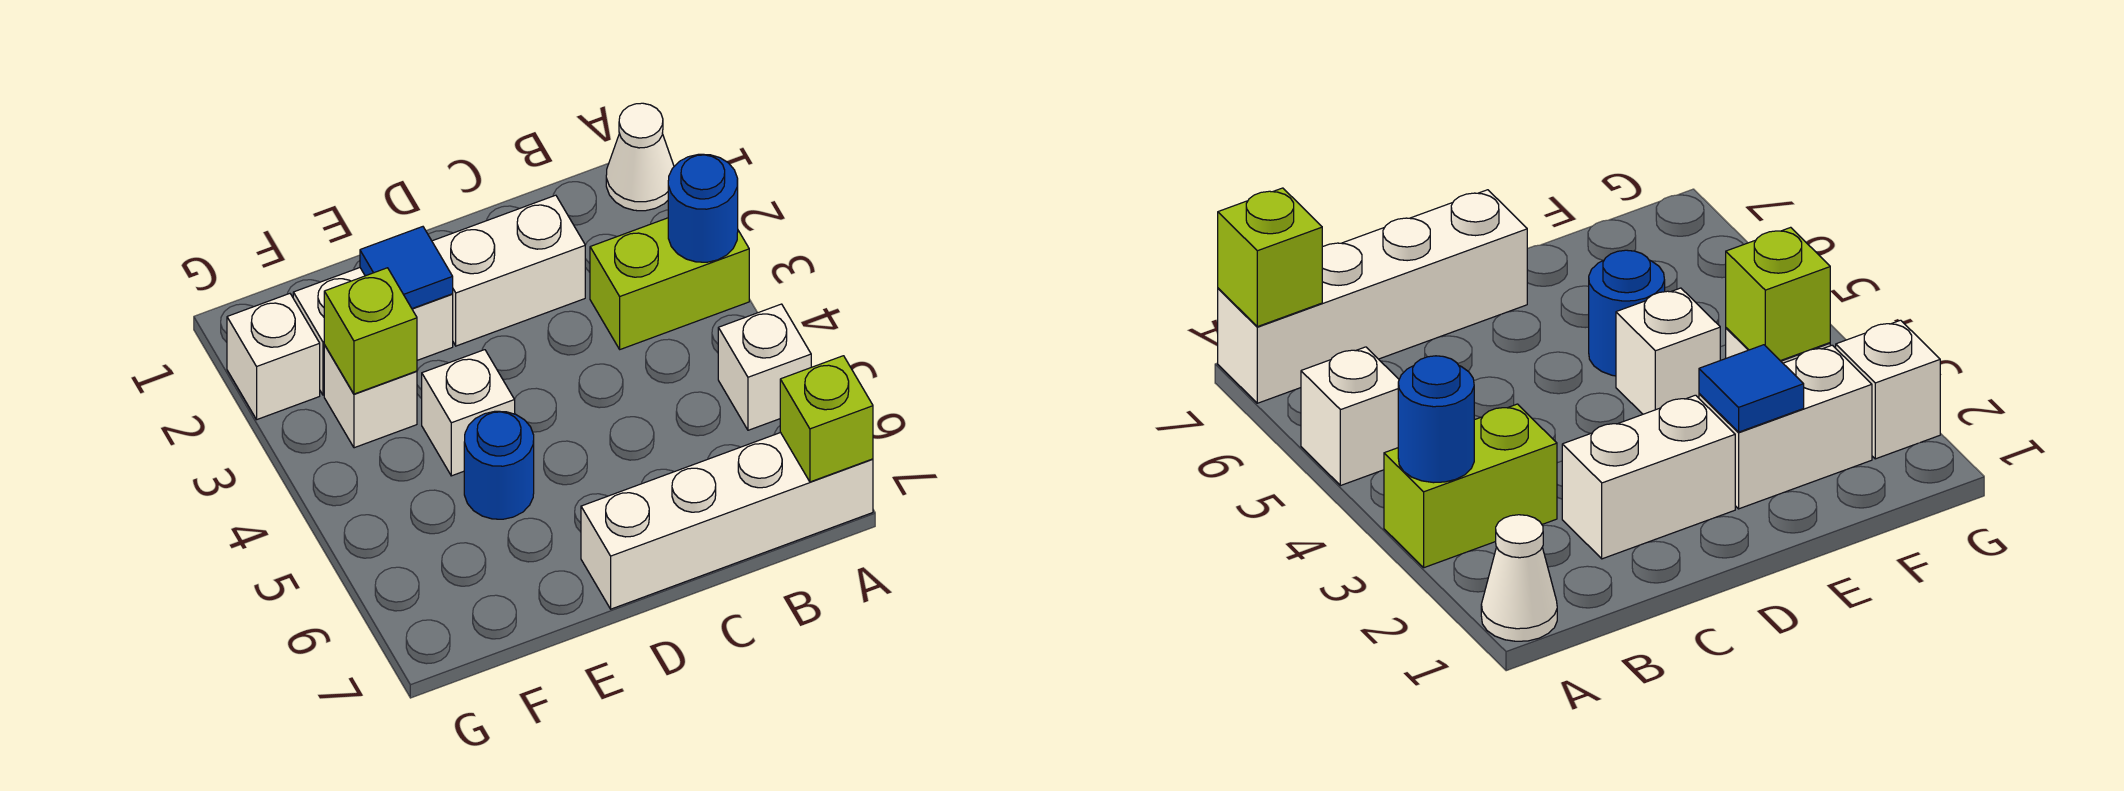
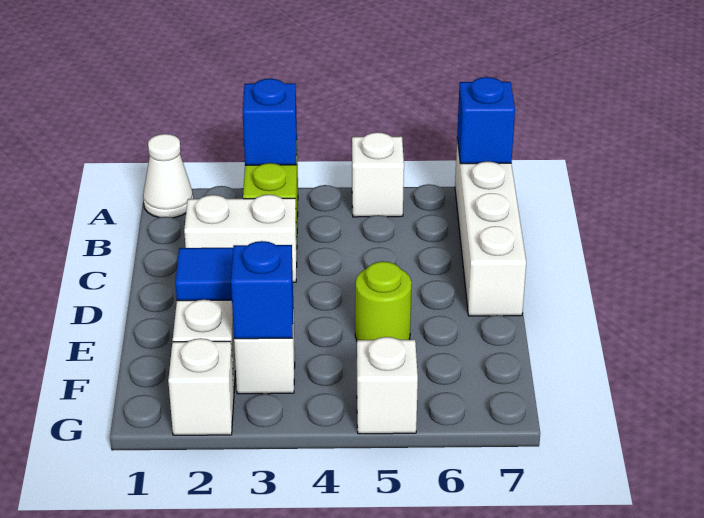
blue round brick A3 level 2 -> blue brick A3 level 2
lime brick A7 level 2 -> blue brick A7 level 2
white brick C2:D2 level 1 -> white brick C2:C3 level 1
white brick E4 level 1 -> white brick G5 level 1
blue round brick E5 level 1 -> lime round brick E5 level 1
lime brick F3 level 2 -> blue brick F3 level 2

